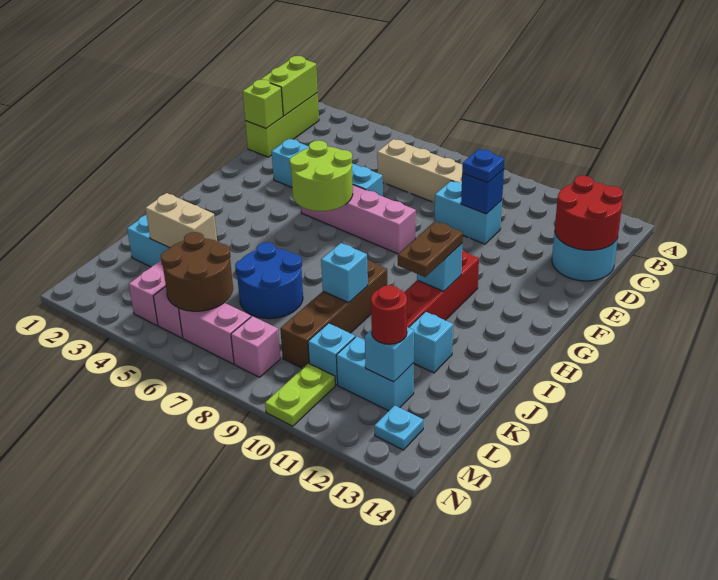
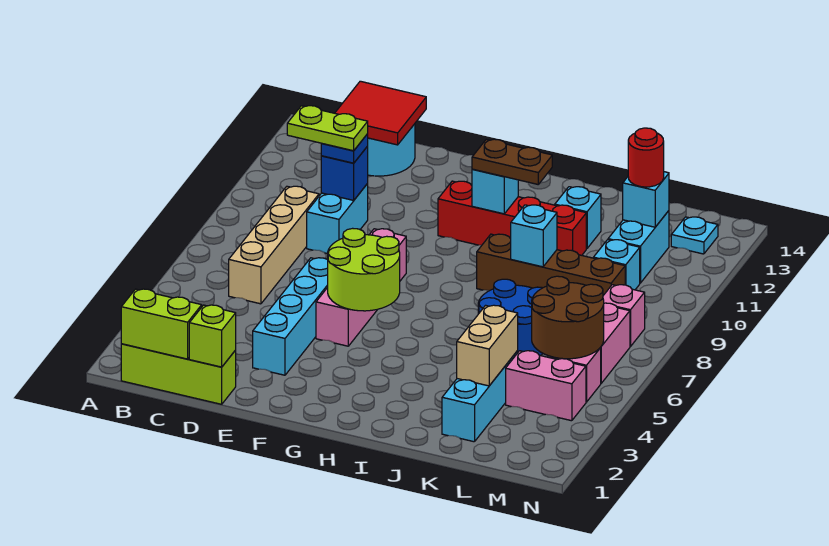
red round brick C13:D14 level 2 -> red tile C13:D14 level 2
lime plate M10:N10 level 1 -> lime plate C10:D10 level 4

